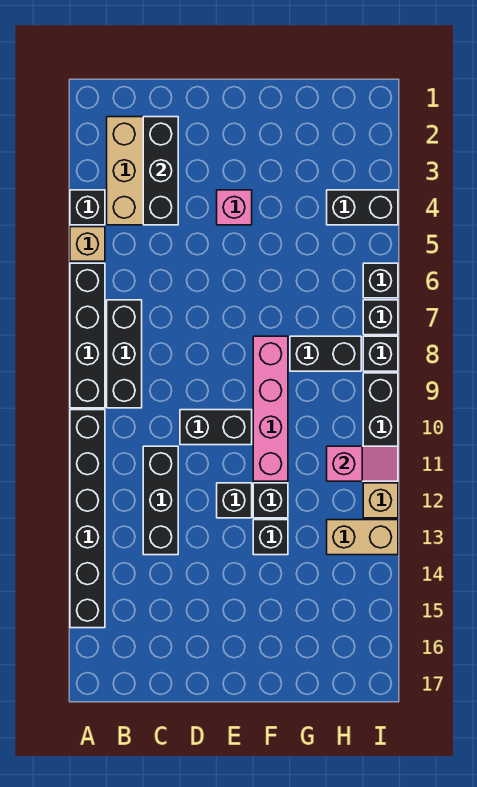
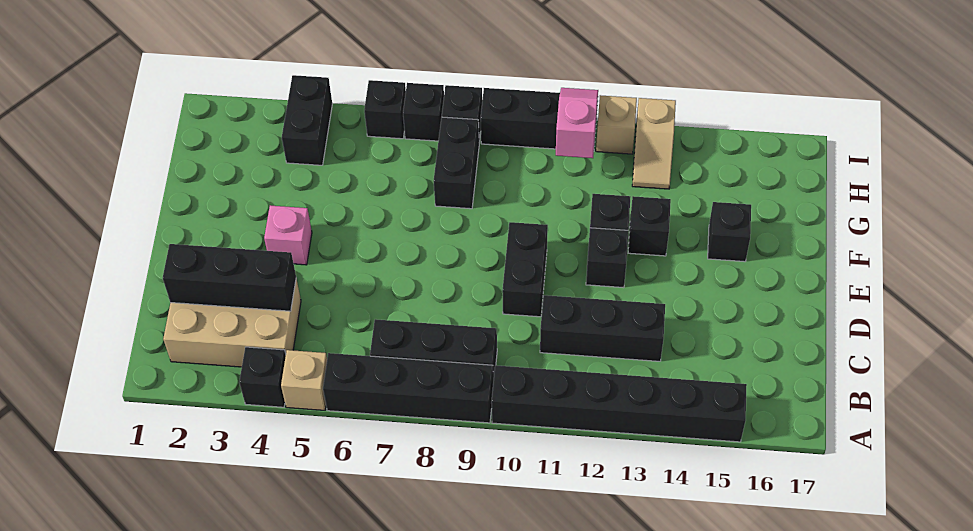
pink brick F8:F11 level 1 -> none
none -> black brick F15 level 1
tan brick H13:I13 level 1 -> tan slope H13:I13 level 1 top I

